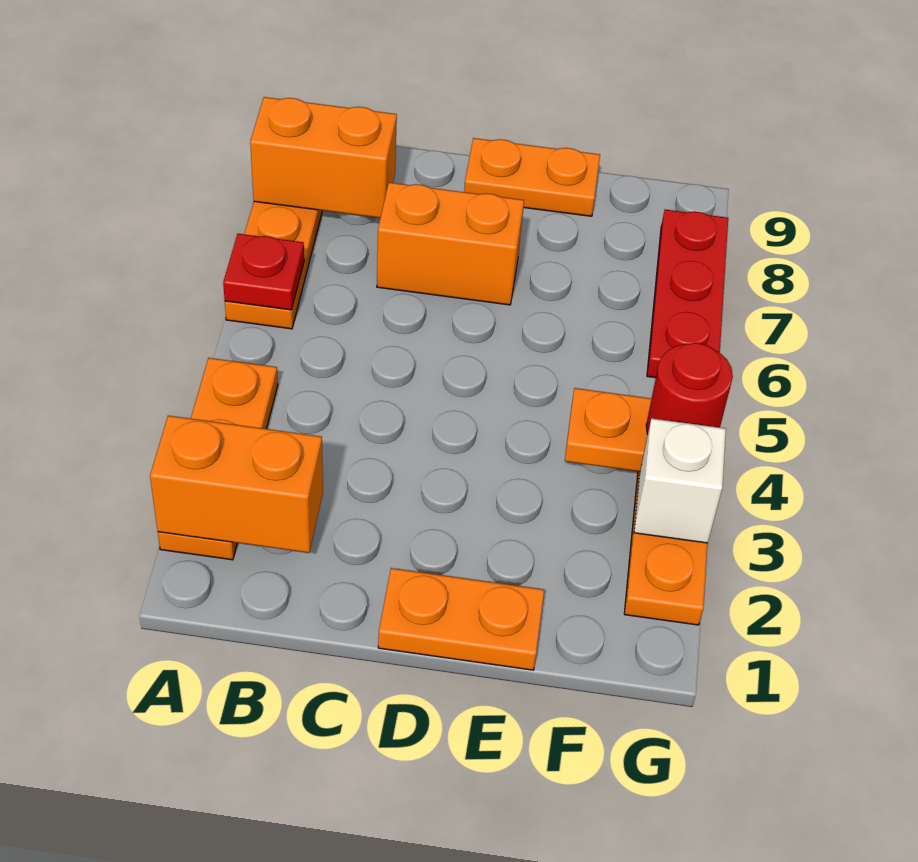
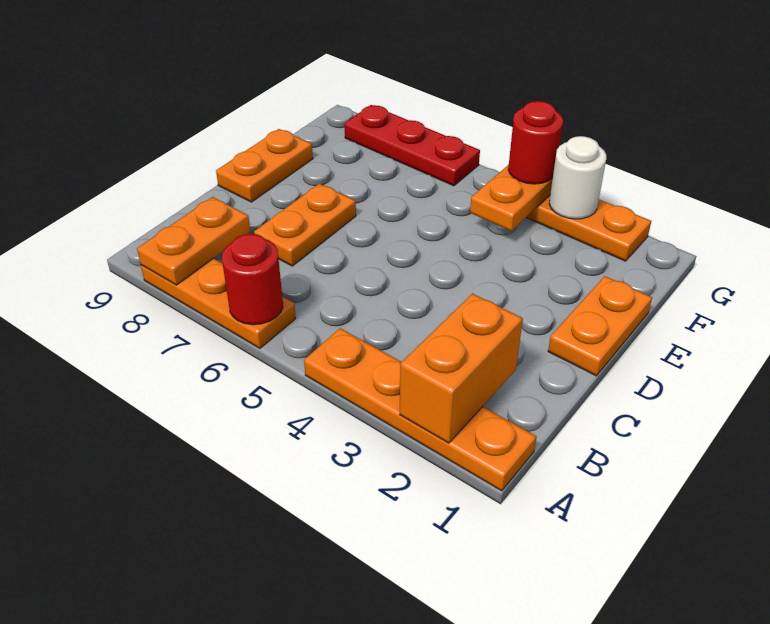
orange plate A2:A4 level 1 -> orange plate A1:A4 level 1
red plate A6 level 2 -> red round brick A6 level 2
orange brick A8:B8 level 2 -> orange plate A8:B8 level 2
orange brick C7:D7 level 1 -> orange plate C7:D7 level 1
white brick G3 level 2 -> white round brick G3 level 2

